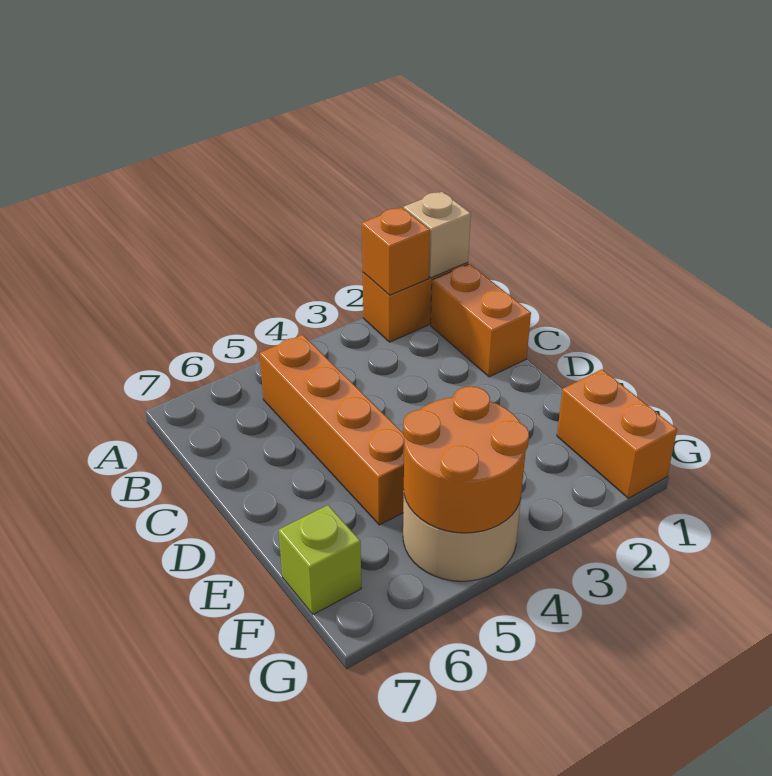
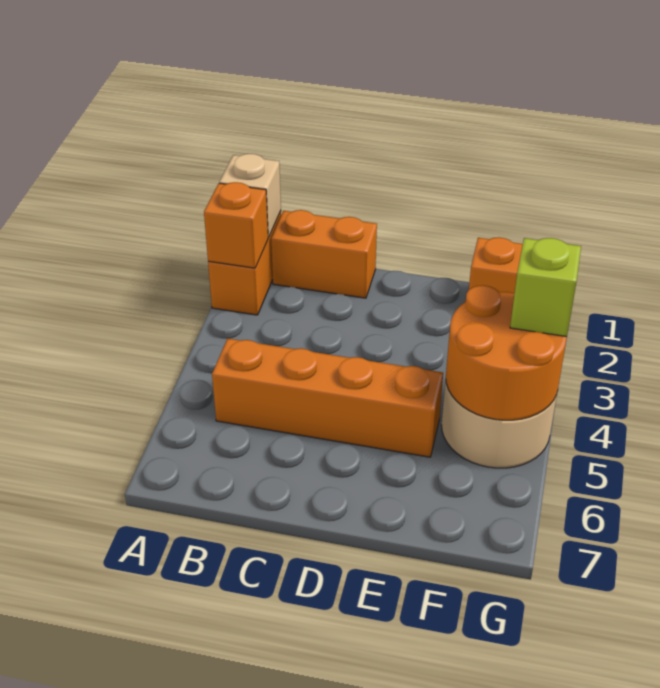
lime brick F7 level 1 -> lime brick G4 level 3

